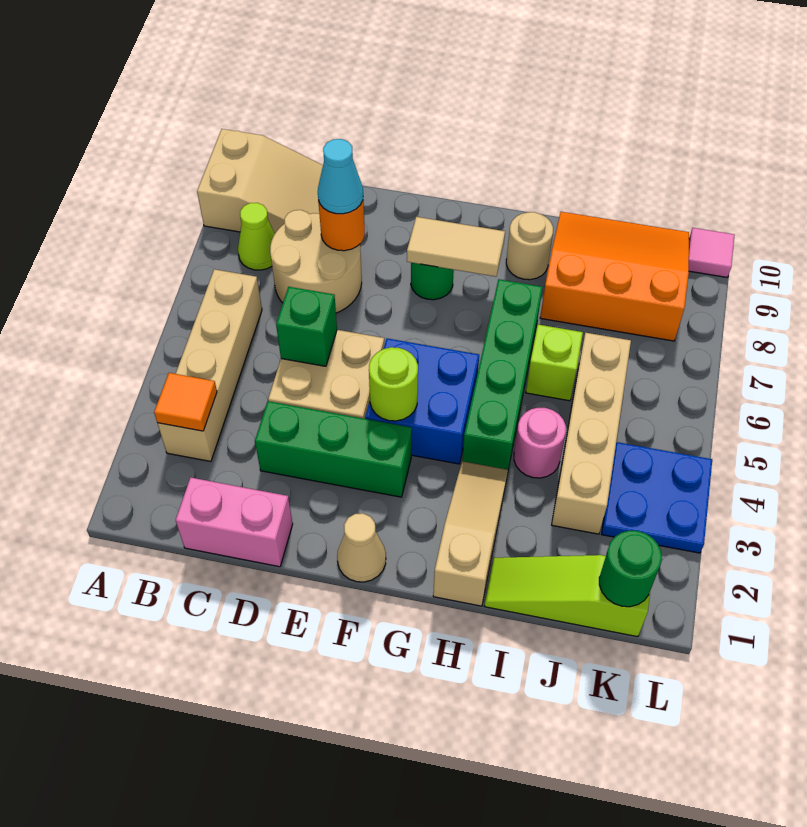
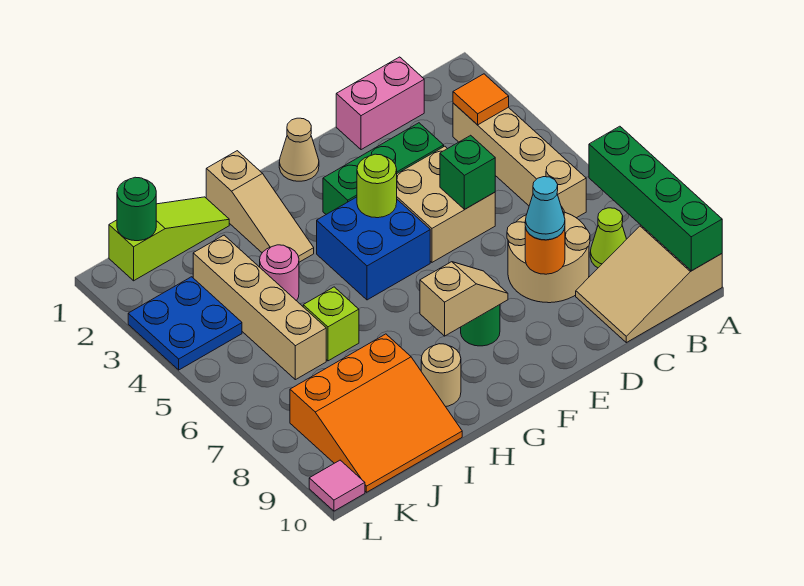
tan tile F8:G8 level 2 -> tan slope F8:G8 level 2 top G
green brick H4:H7 level 1 -> green brick A7:A10 level 2

